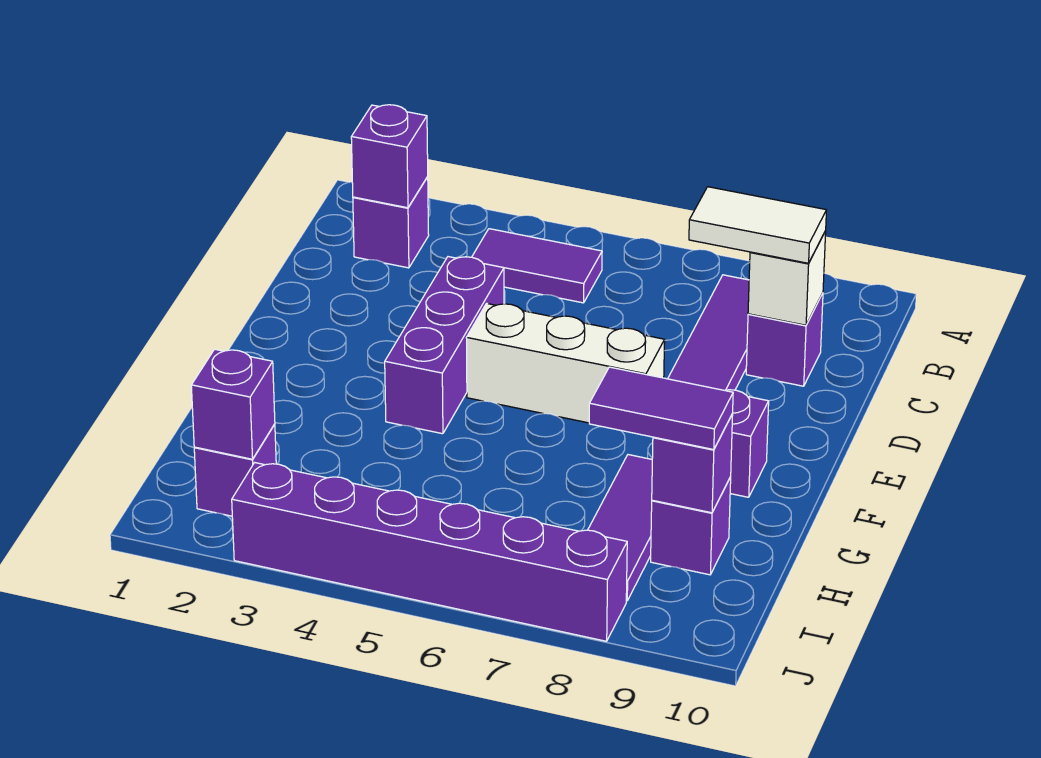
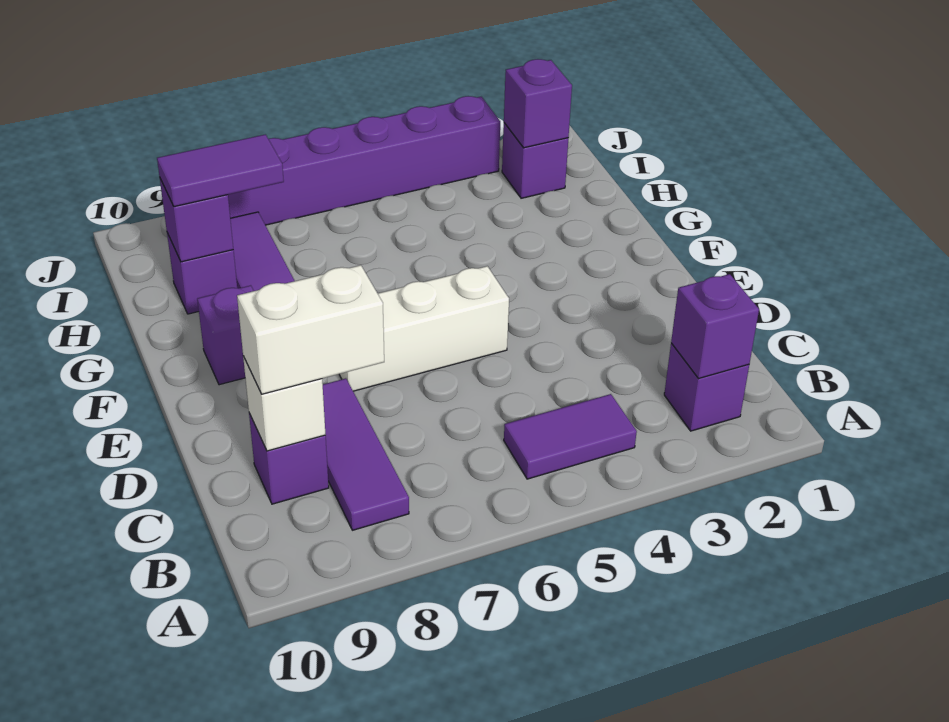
white tile C8:C9 level 3 -> white brick C8:C9 level 3
purple brick D4:F4 level 1 -> none

